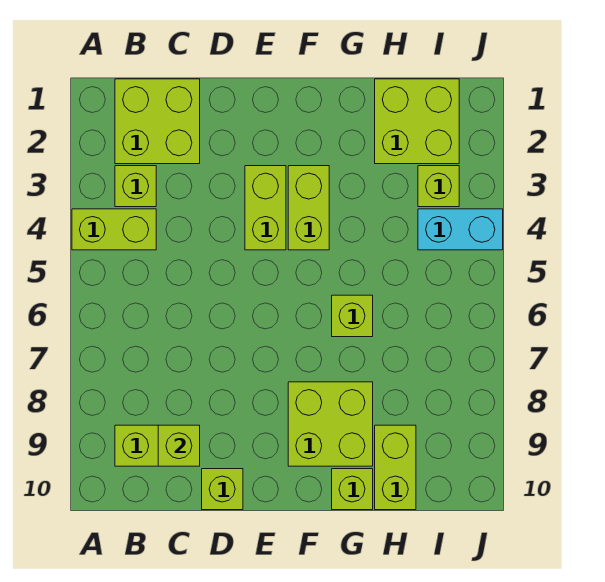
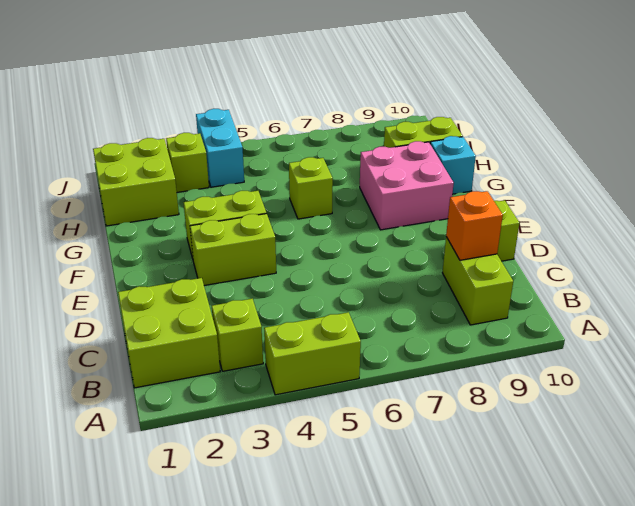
lime brick A4:B4 level 1 -> lime brick A4:A5 level 1
lime brick C9 level 2 -> orange brick C9 level 2
lime brick F8:G9 level 1 -> pink brick F8:G9 level 1
lime brick G10 level 1 -> cyan brick G10 level 1

